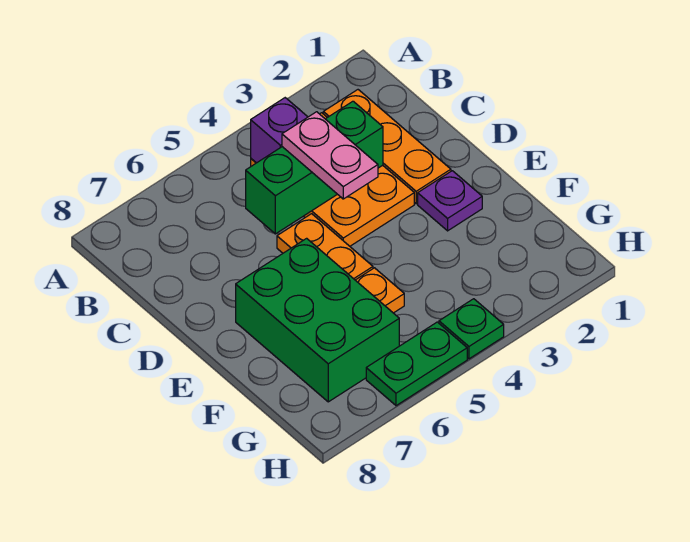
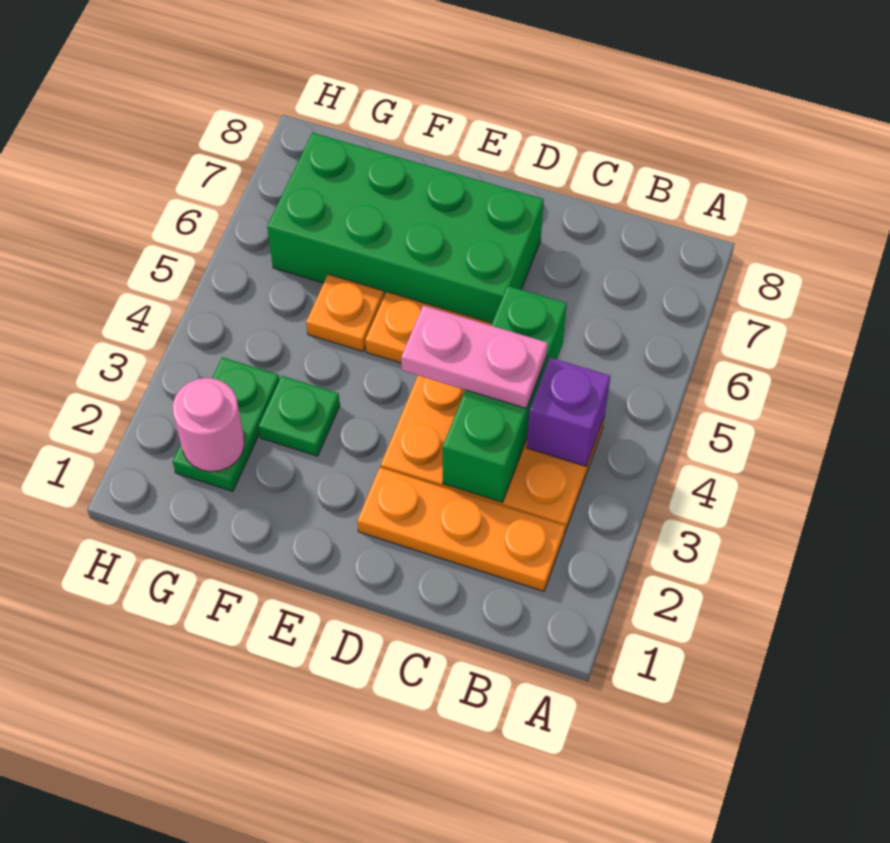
purple plate E2 level 1 -> none
green brick E6:G7 level 1 -> green brick D6:G7 level 1
none -> pink round brick G2 level 2
green plate H4 level 1 -> green plate F3 level 1
green plate H5:H6 level 1 -> green plate G2:G3 level 1

